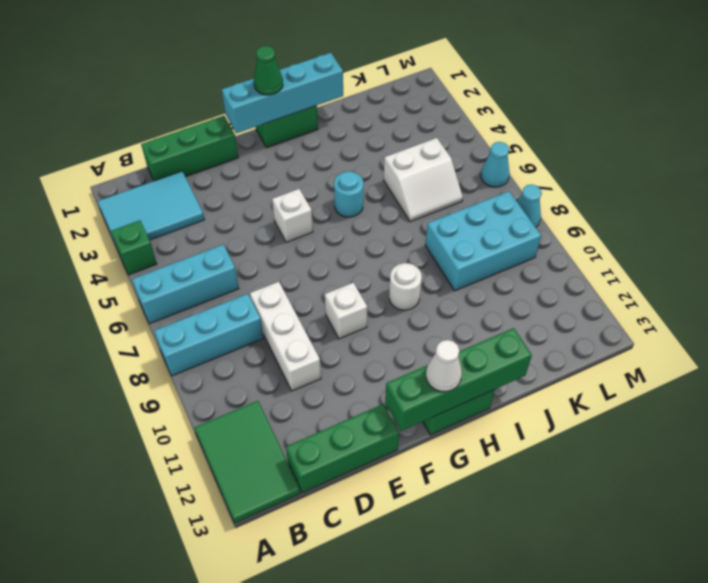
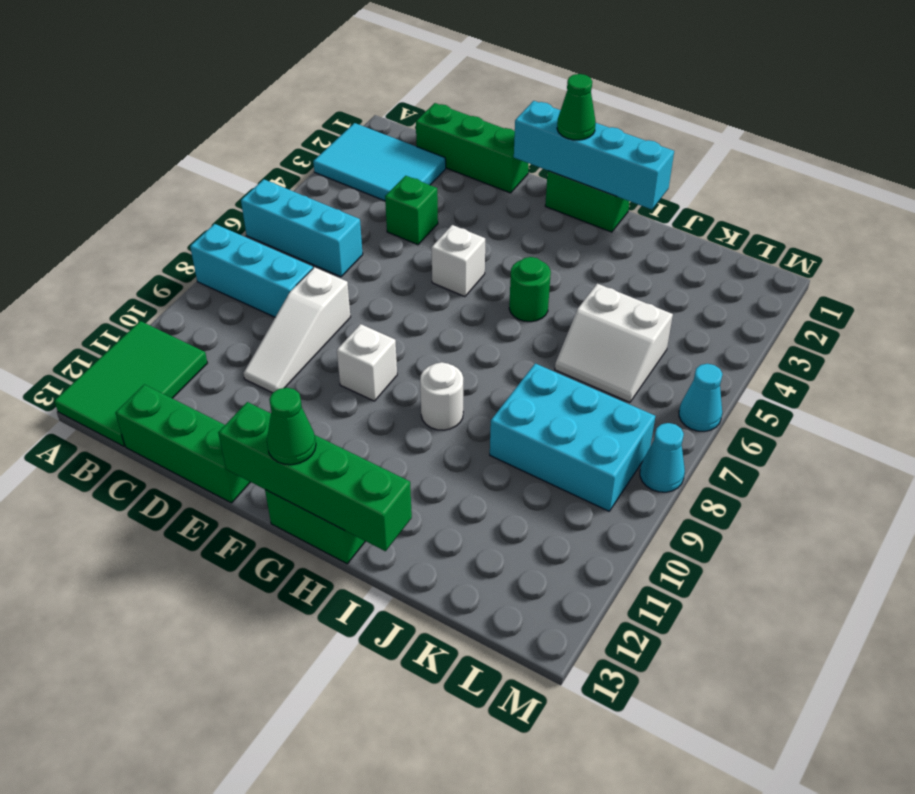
green brick A4 level 1 -> green brick D4 level 1
white brick D8:D10 level 1 -> white slope D8:D10 level 1 top 8
white cone G13 level 3 -> green cone G13 level 3
cyan round brick H5 level 1 -> green round brick H5 level 1

